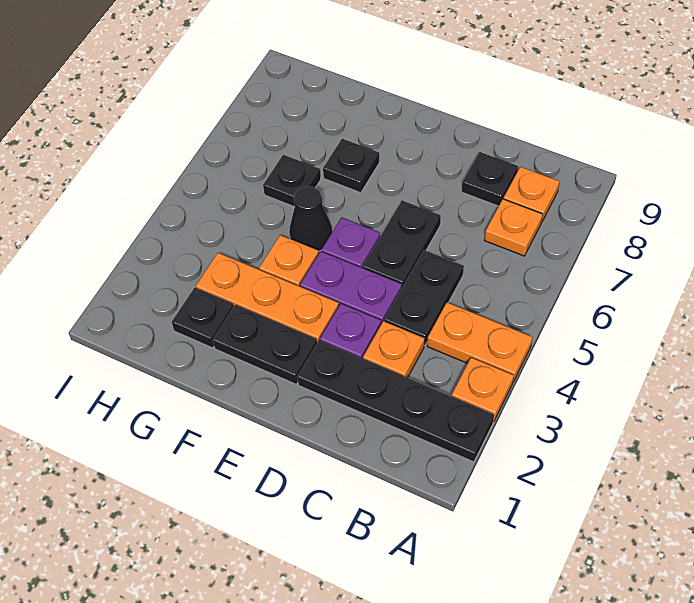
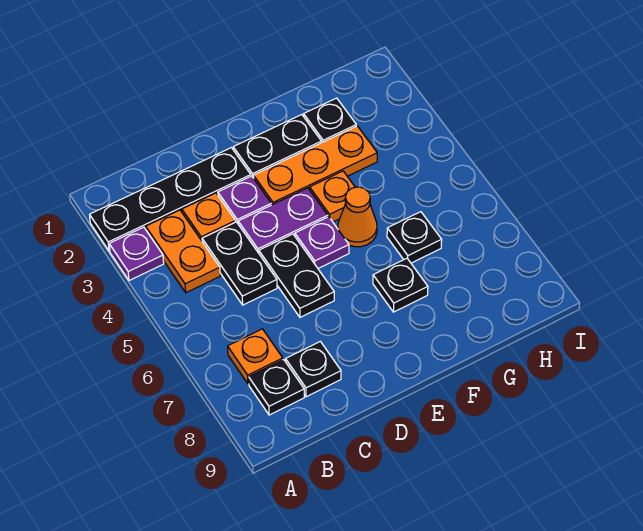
orange plate A3 level 1 -> purple plate A3 level 1
orange plate A4:B4 level 1 -> orange plate B3:B4 level 1
orange plate B8 level 1 -> black plate B8 level 1
black cone F5 level 1 -> orange cone F5 level 1

